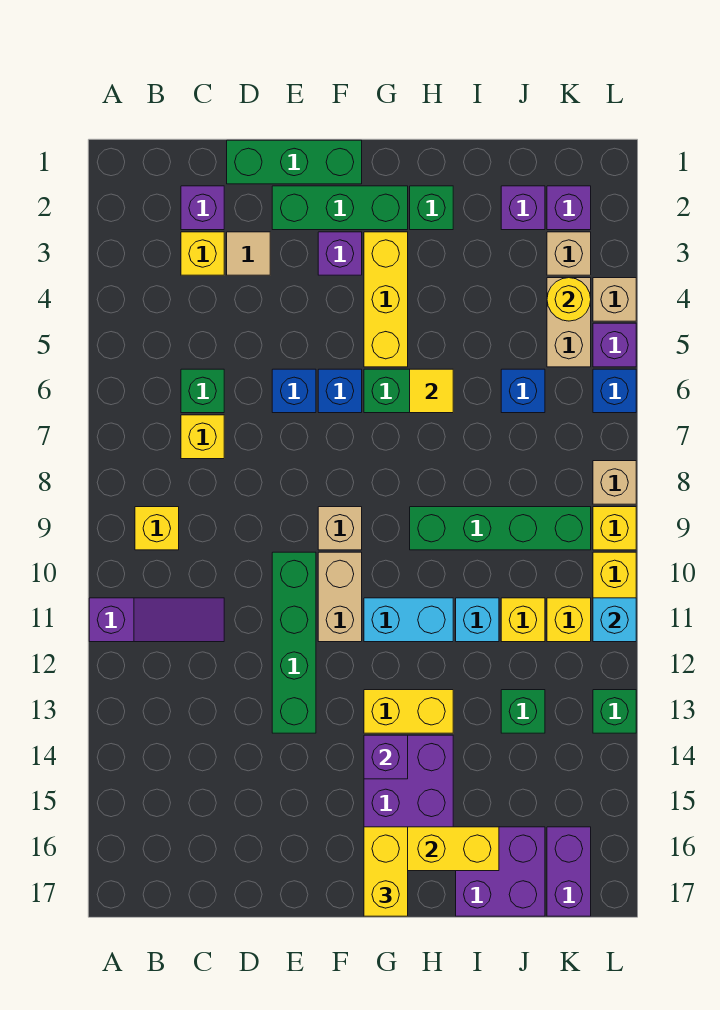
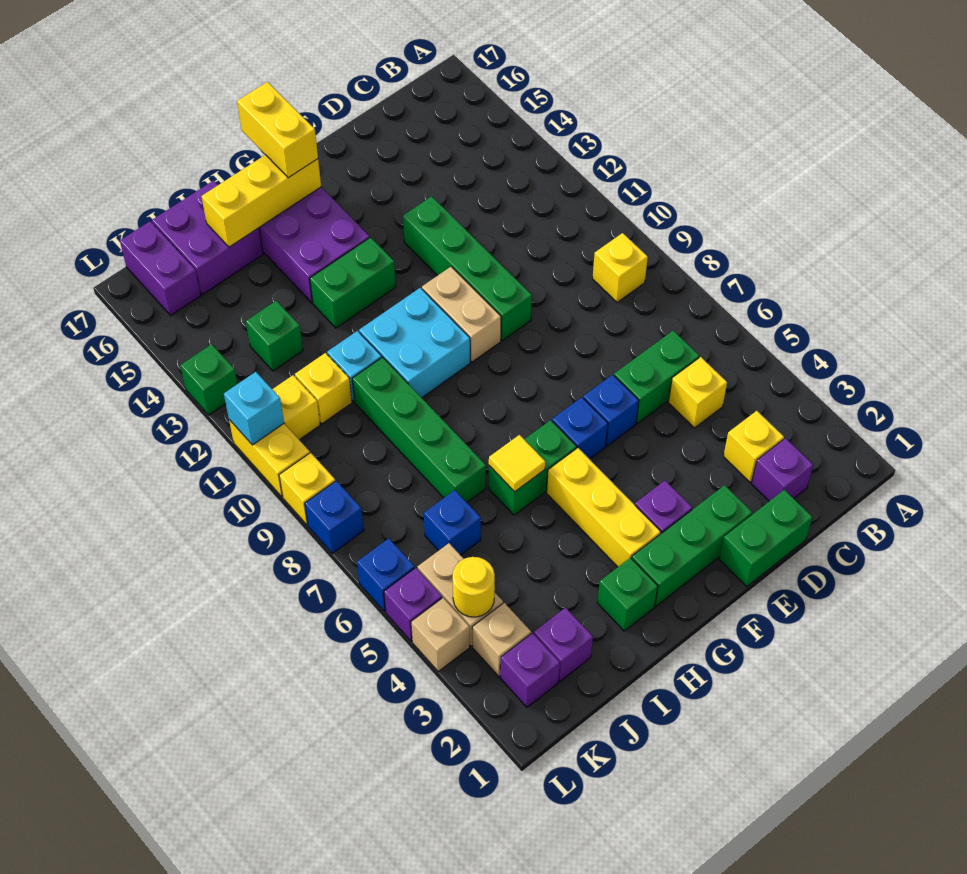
purple slope A11:C11 level 1 top A -> none
green brick C6 level 1 -> green brick C6:D6 level 1
yellow brick C7 level 1 -> yellow brick C5 level 1
green brick D1:F1 level 1 -> green brick D1:E1 level 1
tan tile D3 level 1 -> none
tan brick F9 level 1 -> none
cyan brick G11:H11 level 1 -> cyan brick G10:H11 level 1
yellow brick G13:H13 level 1 -> green brick G13:H13 level 1
purple brick G14 level 2 -> none
green brick H9:K9 level 1 -> green brick I7:I10 level 1
tan brick L8 level 1 -> blue brick L8 level 1

